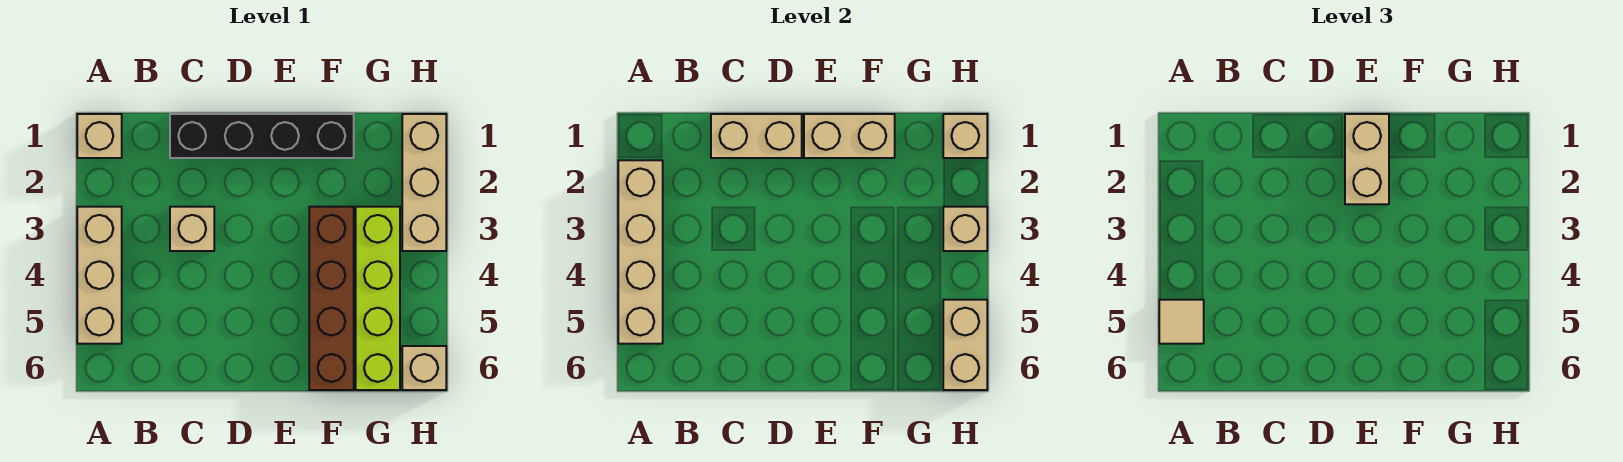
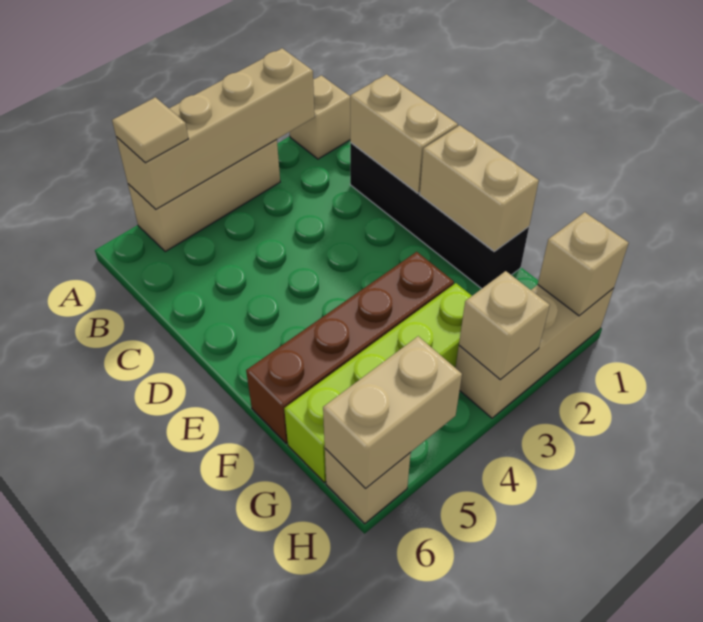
tan brick C3 level 1 -> none
tan brick E1:E2 level 3 -> none

